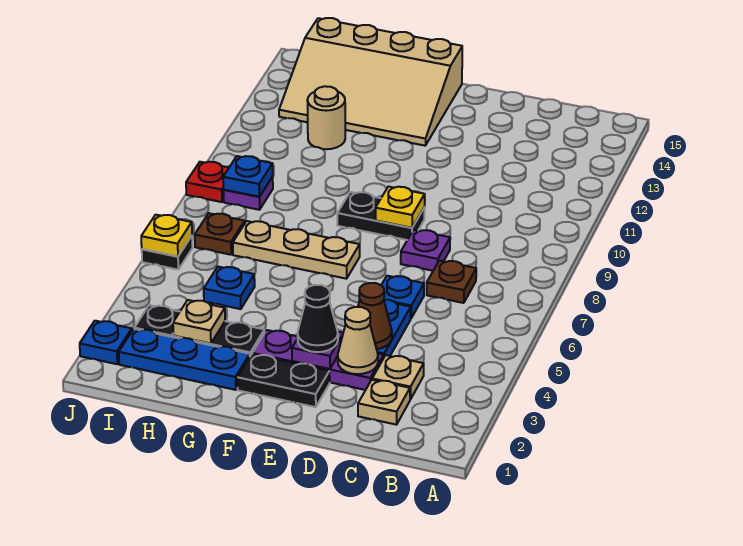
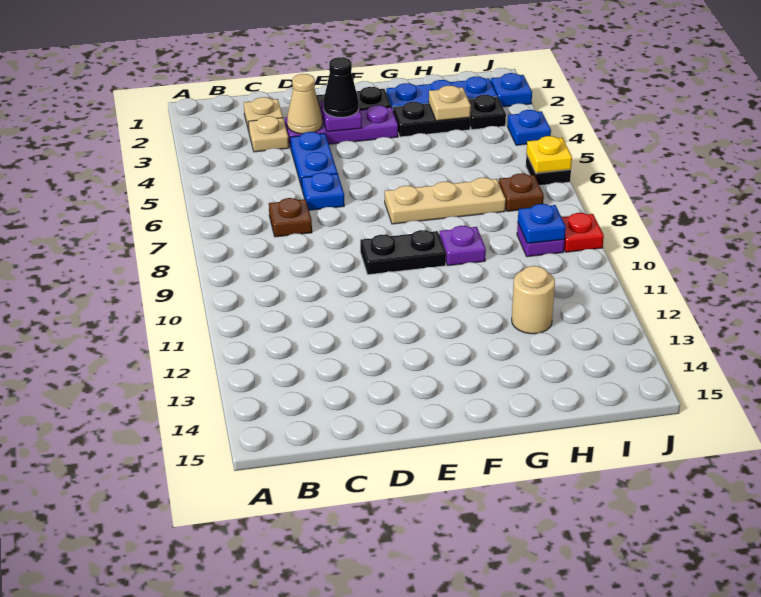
brown cone D4 level 2 -> none
purple plate D8 level 1 -> purple plate G9 level 1
yellow plate E9 level 2 -> none
tan slope F13:I15 level 1 top 15 -> none
blue plate H5 level 1 -> blue plate J4 level 1

